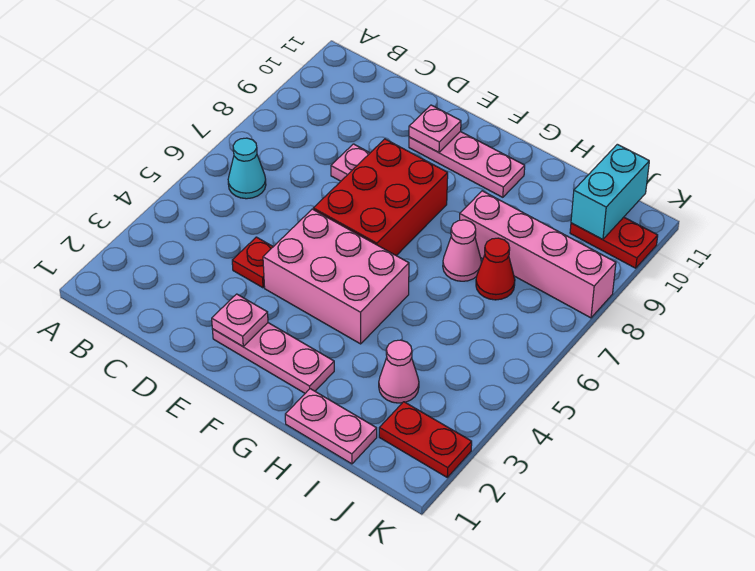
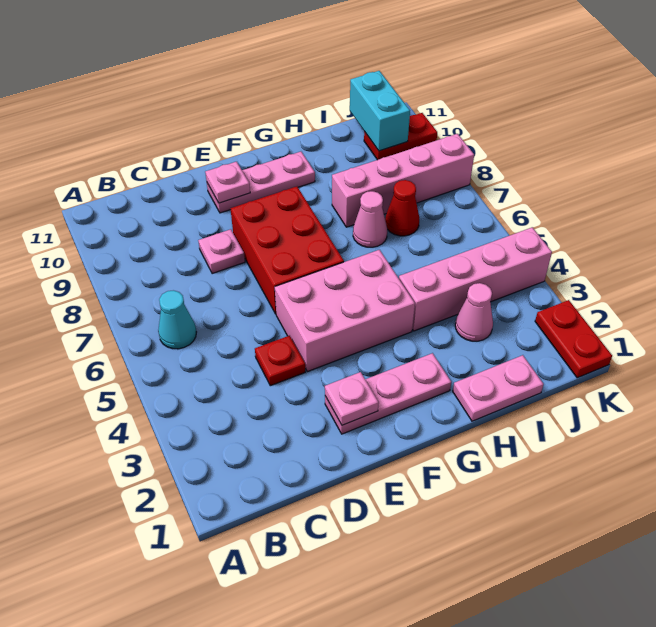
none -> pink brick H4:K4 level 1
red plate J2:K2 level 1 -> red plate K1:K2 level 1

